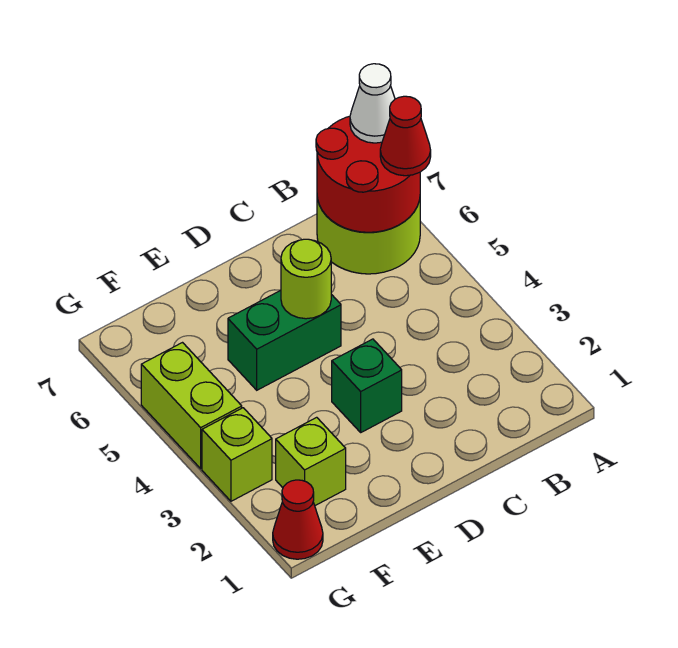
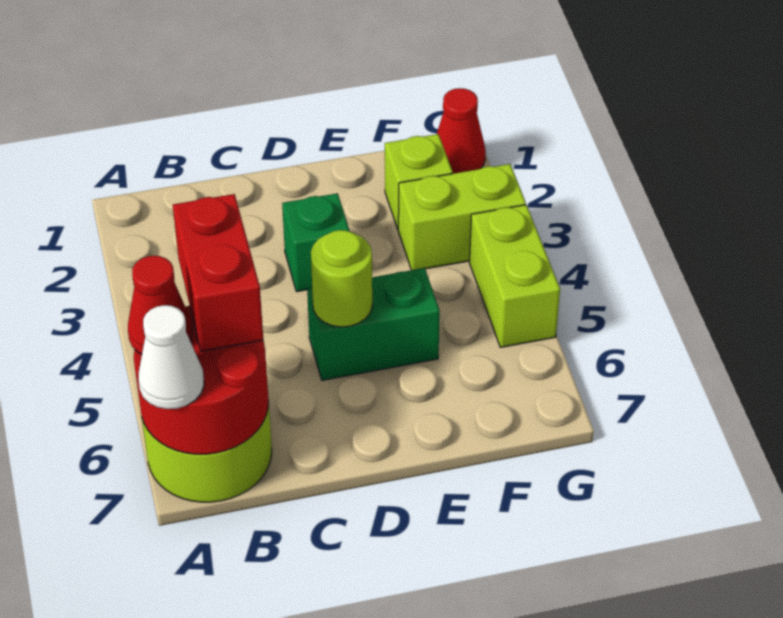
none -> red brick B5:B6 level 3
lime brick G3 level 1 -> lime brick F3:G3 level 1

